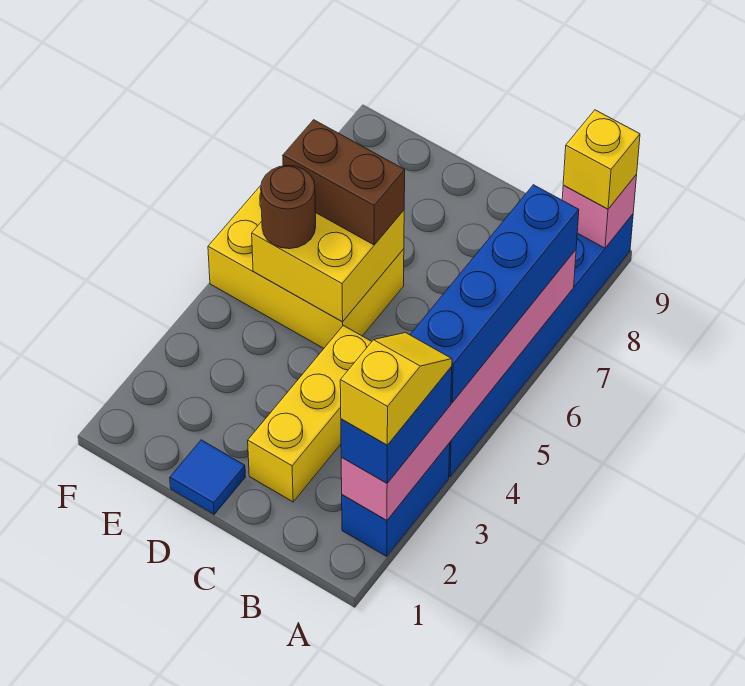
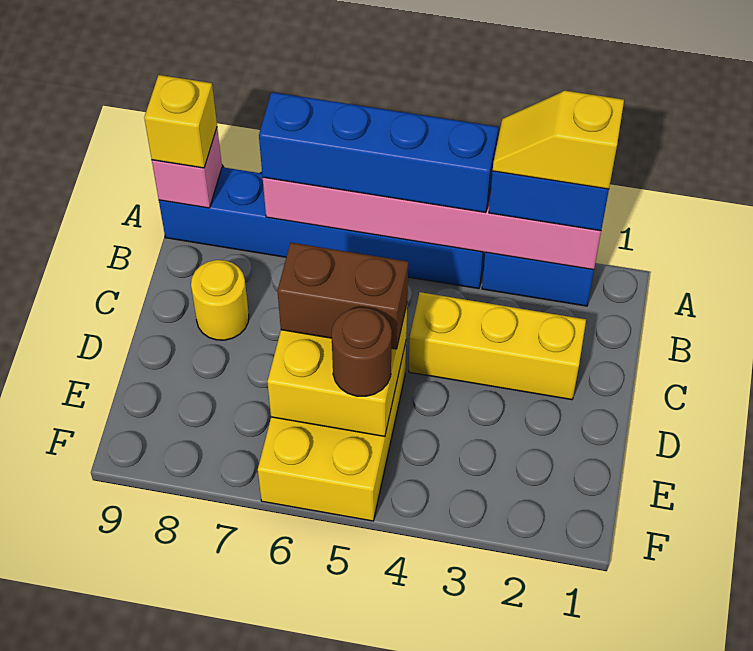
none -> yellow round brick C8 level 1
blue tile D1 level 1 -> none
brown brick D6:E6 level 3 -> brown brick D5:D6 level 3

